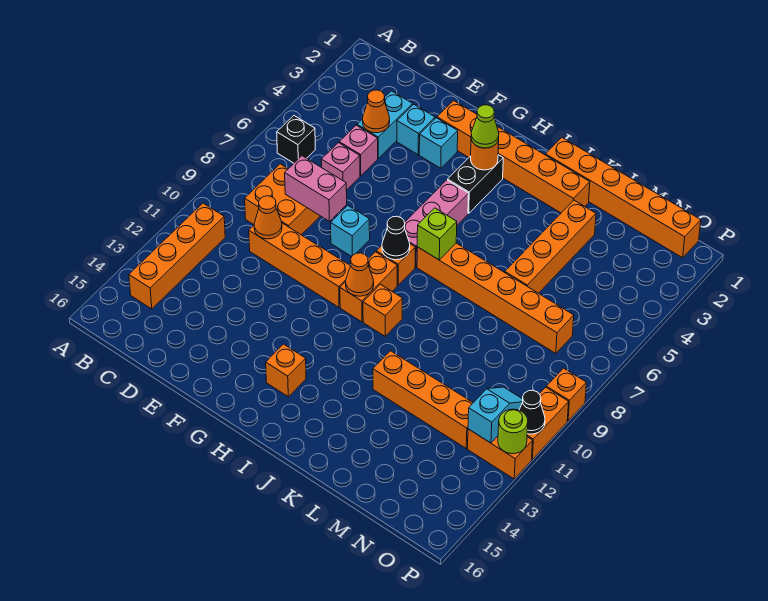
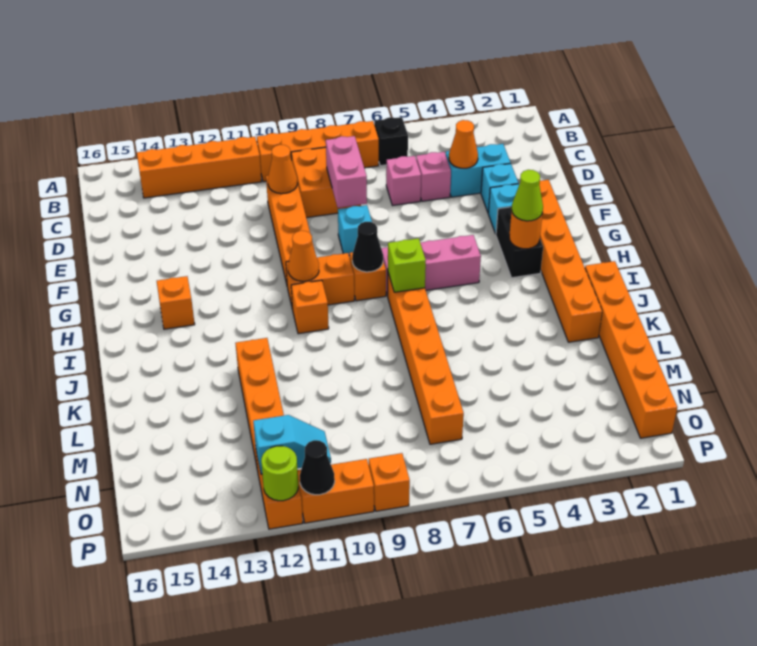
black brick H3:H4 level 1 -> black brick G3:H3 level 1
orange brick L3:L6 level 1 -> orange brick B7:B10 level 1

